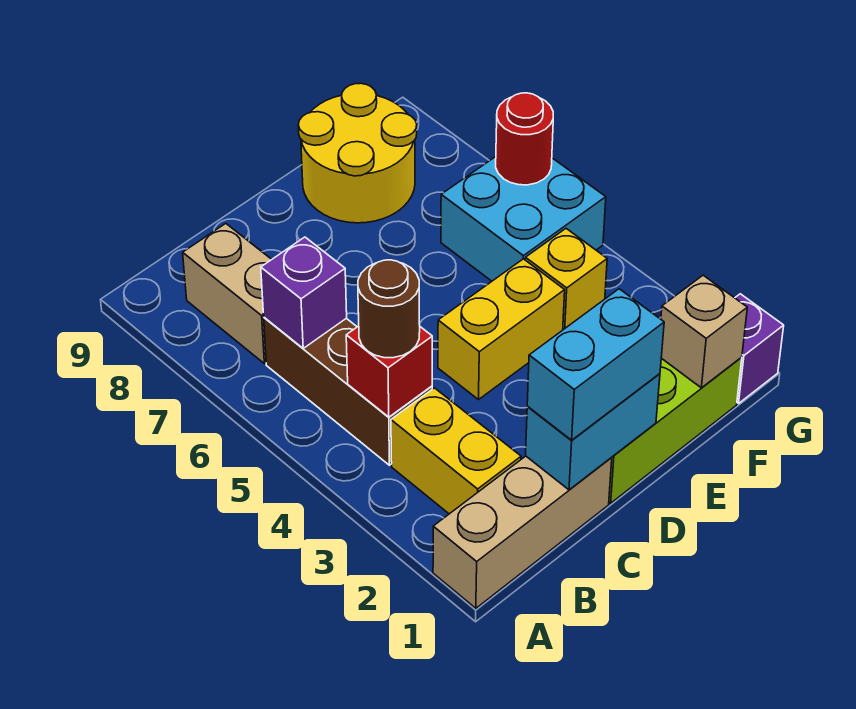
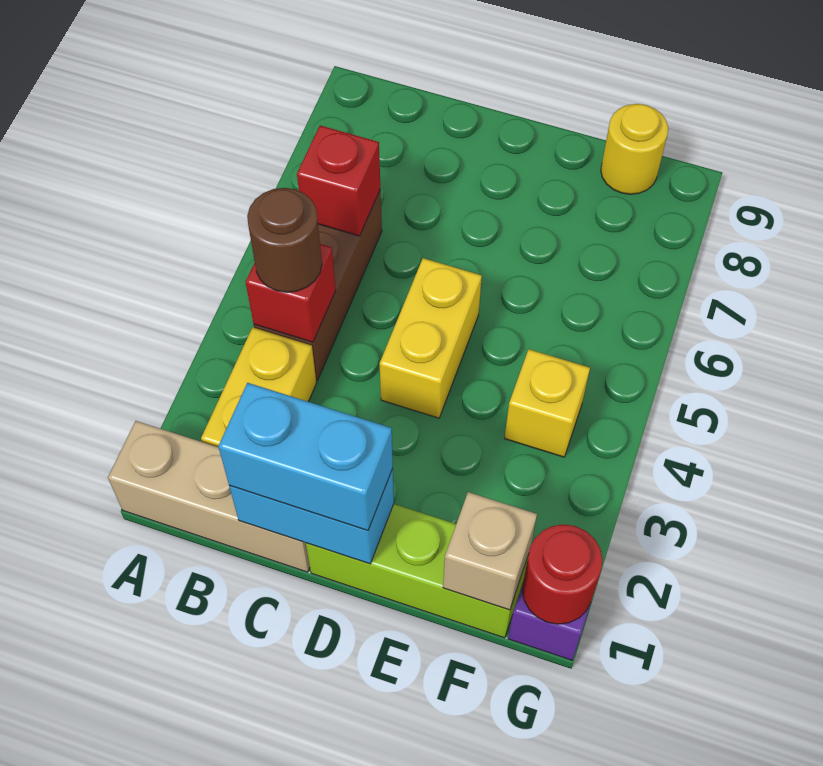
purple brick B6 level 2 -> red brick B6 level 2
tan brick B7:B8 level 1 -> none
yellow brick D4:E4 level 1 -> yellow brick D4:D5 level 1
yellow round brick E8:F9 level 1 -> yellow round brick F9 level 1
cyan brick F5:G6 level 1 -> none
red round brick G6 level 2 -> red round brick G1 level 2

